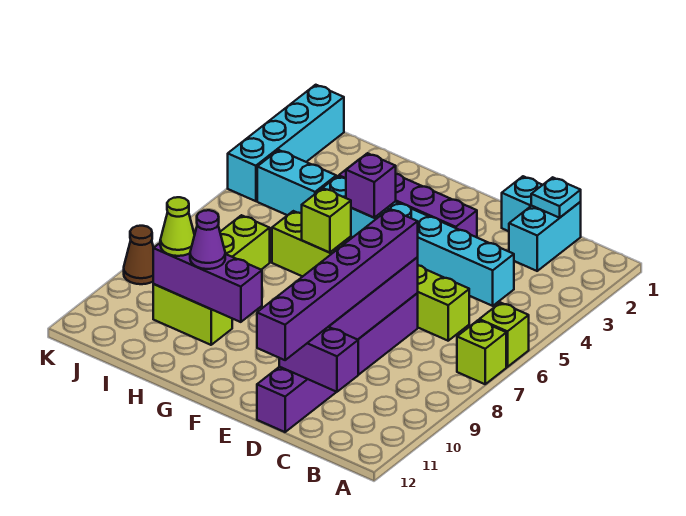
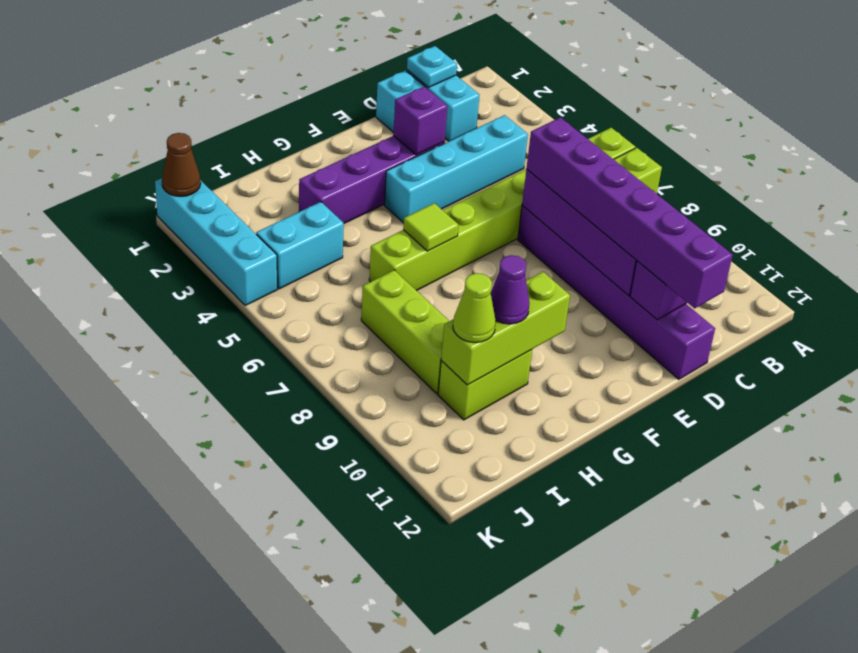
cyan brick C4:H4 level 1 -> cyan brick C4:F4 level 1
purple brick G4 level 2 -> purple brick E3 level 2
lime brick G6 level 2 -> lime tile G6 level 2
purple brick G10:I10 level 2 -> lime brick G10:I10 level 2
brown cone K9 level 1 -> brown cone K1 level 2

